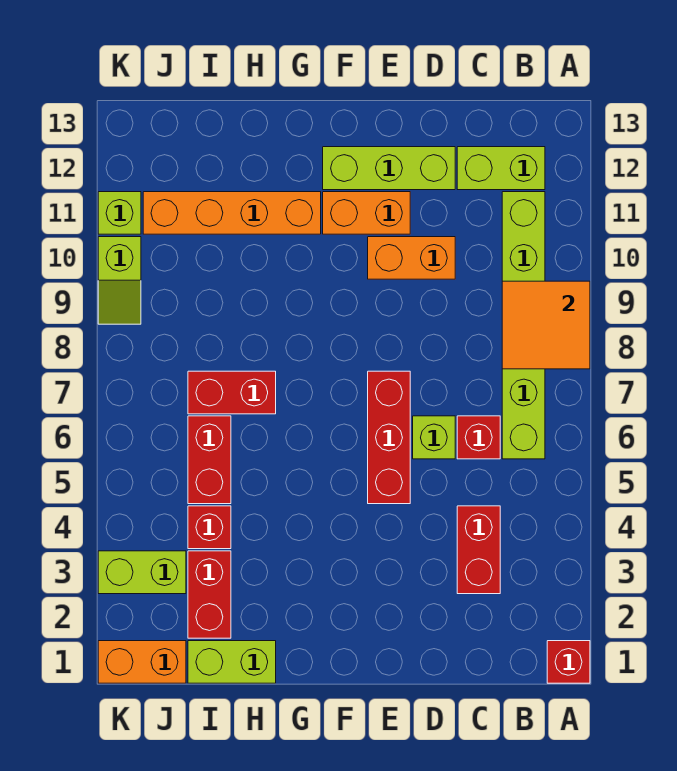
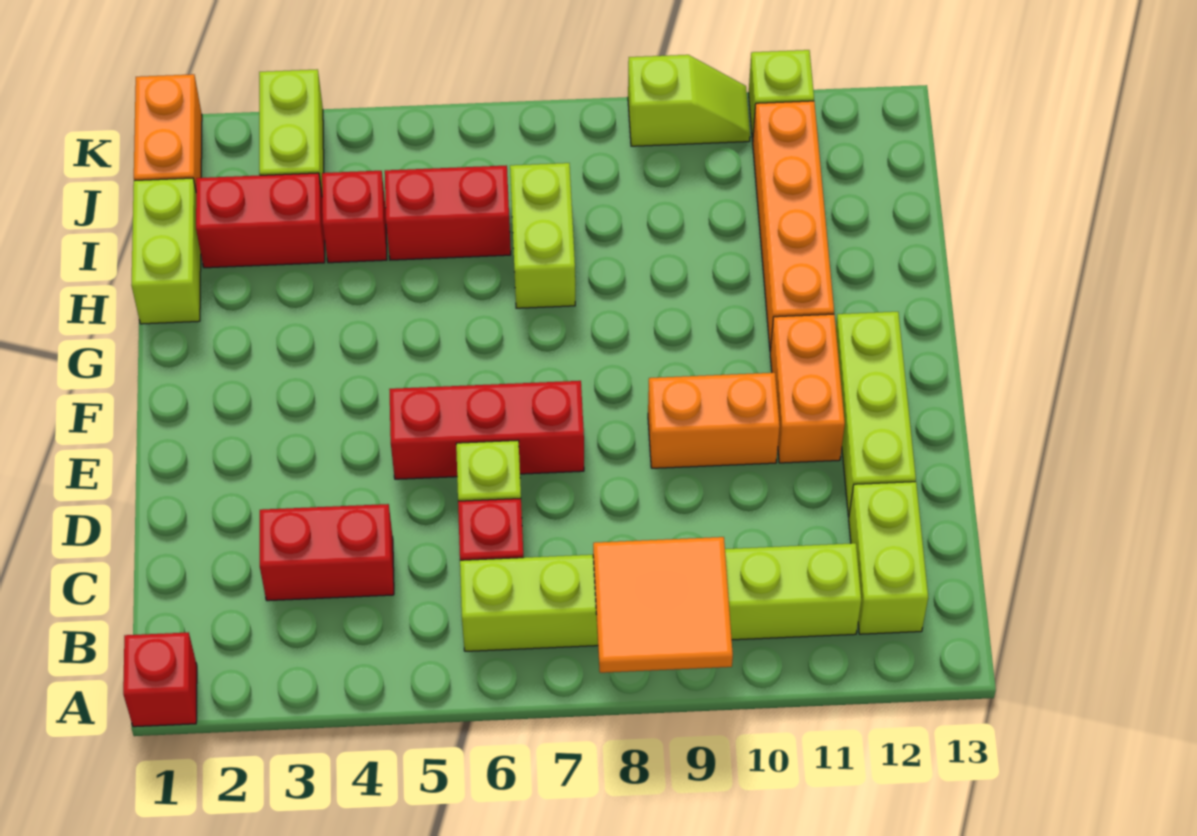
orange brick D10:E10 level 1 -> orange brick E9:E10 level 1
red brick H7:I7 level 1 -> lime brick H7:I7 level 1
lime slope K9:K10 level 1 top 10 -> lime slope K9:K10 level 1 top 9

